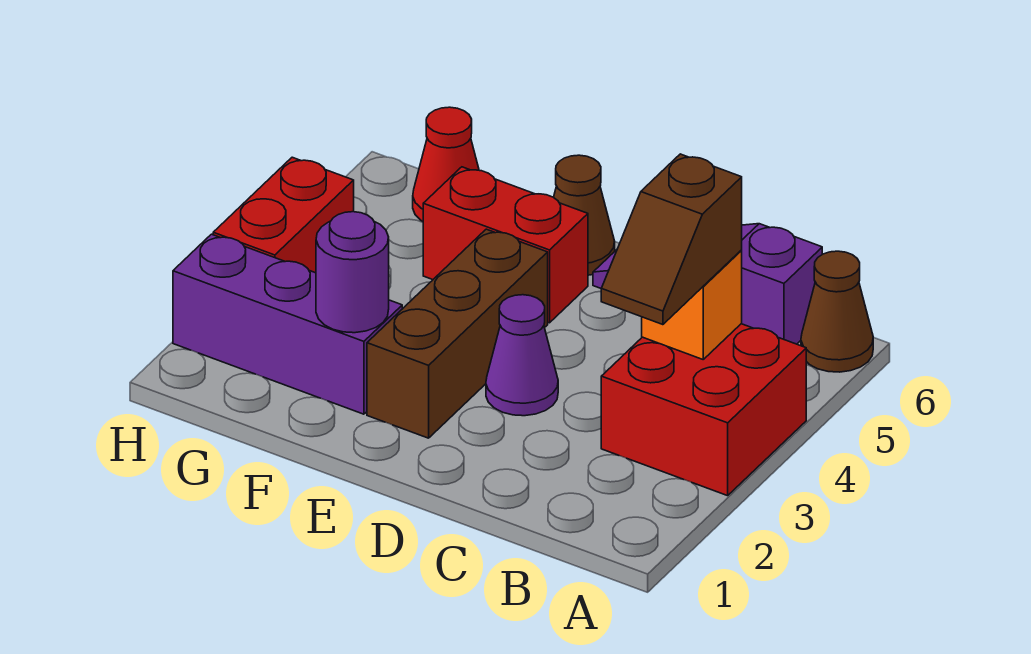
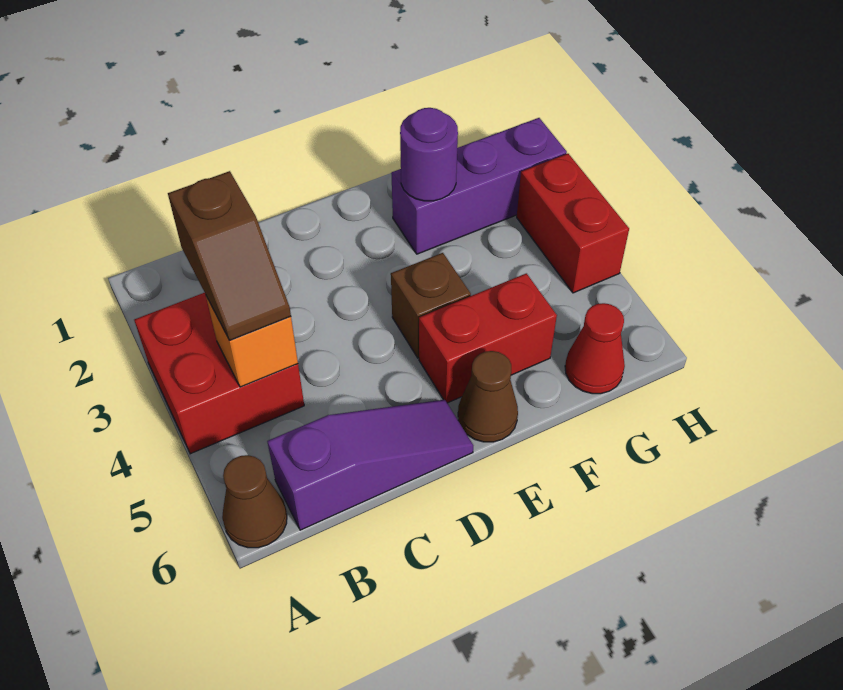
brown slope B3:B4 level 3 top 4 -> brown slope B3:B4 level 3 top 3
purple cone D3 level 1 -> none
brown brick E2:E4 level 1 -> brown brick E4 level 1

